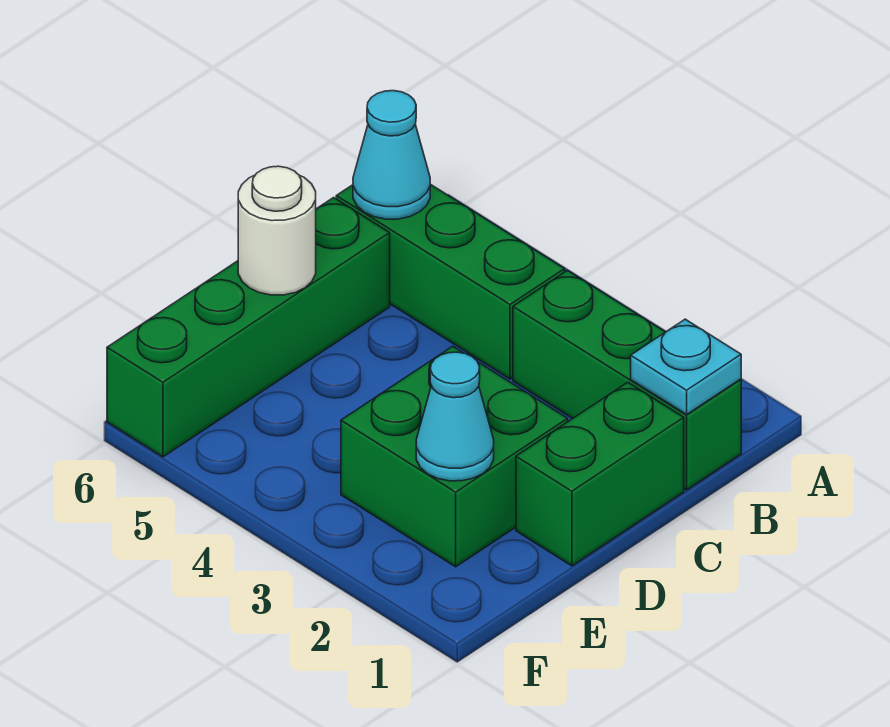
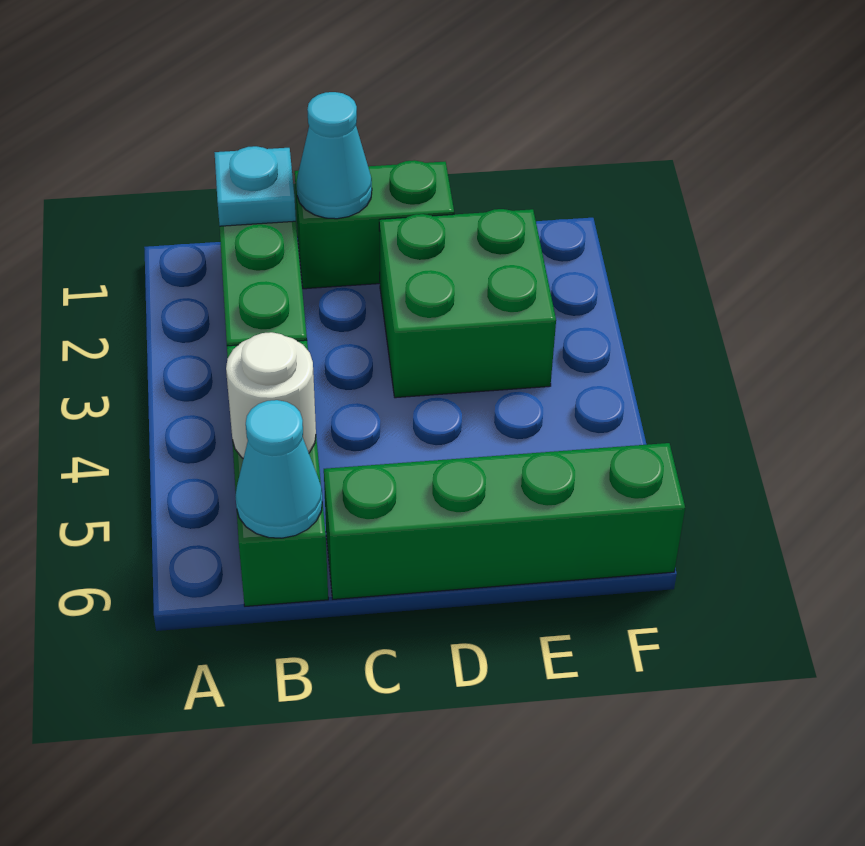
white round brick D6 level 2 -> white round brick B5 level 2
cyan cone E2 level 2 -> cyan cone C1 level 2

